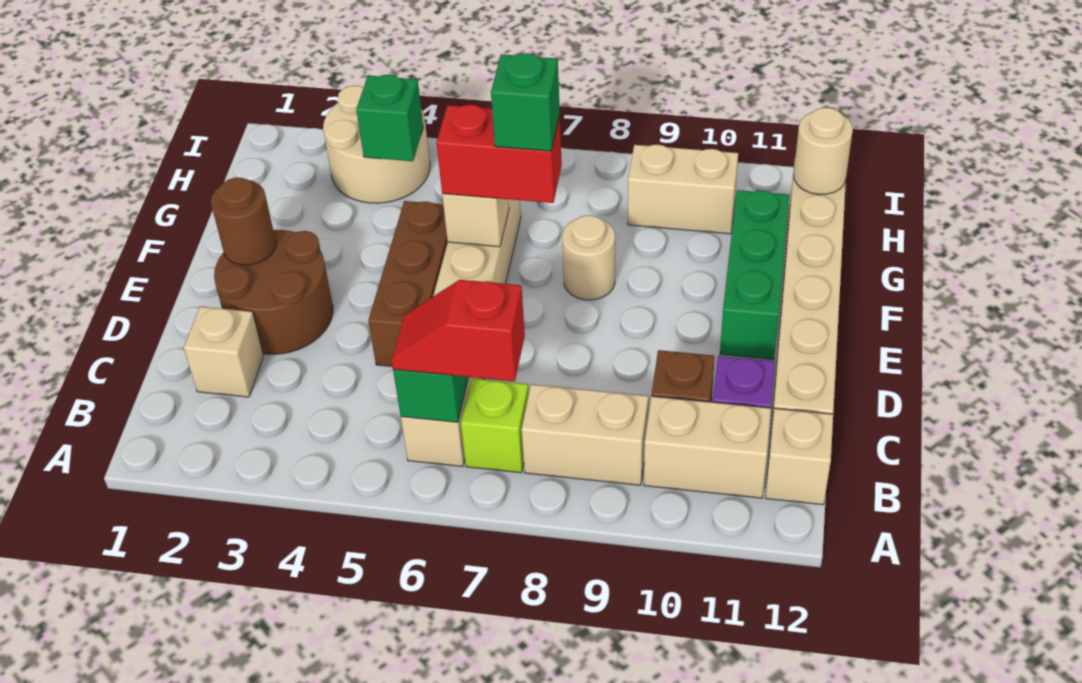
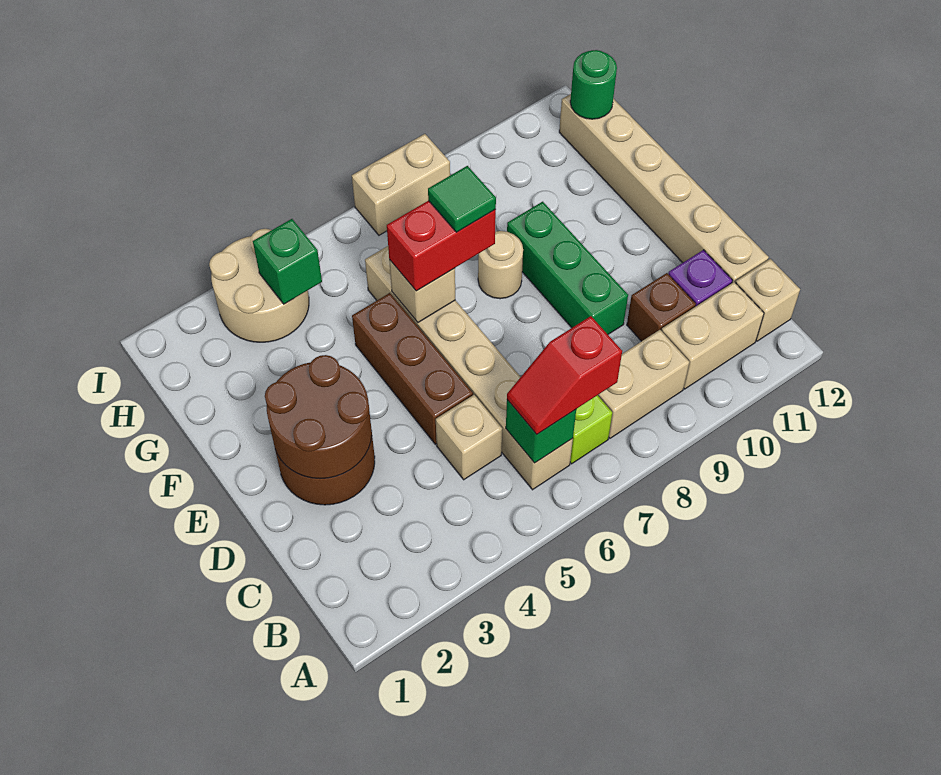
tan brick C2 level 1 -> tan brick C5 level 1
brown round brick E2 level 2 -> brown round brick D2:E3 level 2
green brick E11:G11 level 1 -> green brick D9:F9 level 1
green brick F7 level 4 -> green tile F7 level 4
tan brick H9:H10 level 1 -> tan brick I7:I8 level 1
tan round brick H12 level 2 -> green round brick H12 level 2

